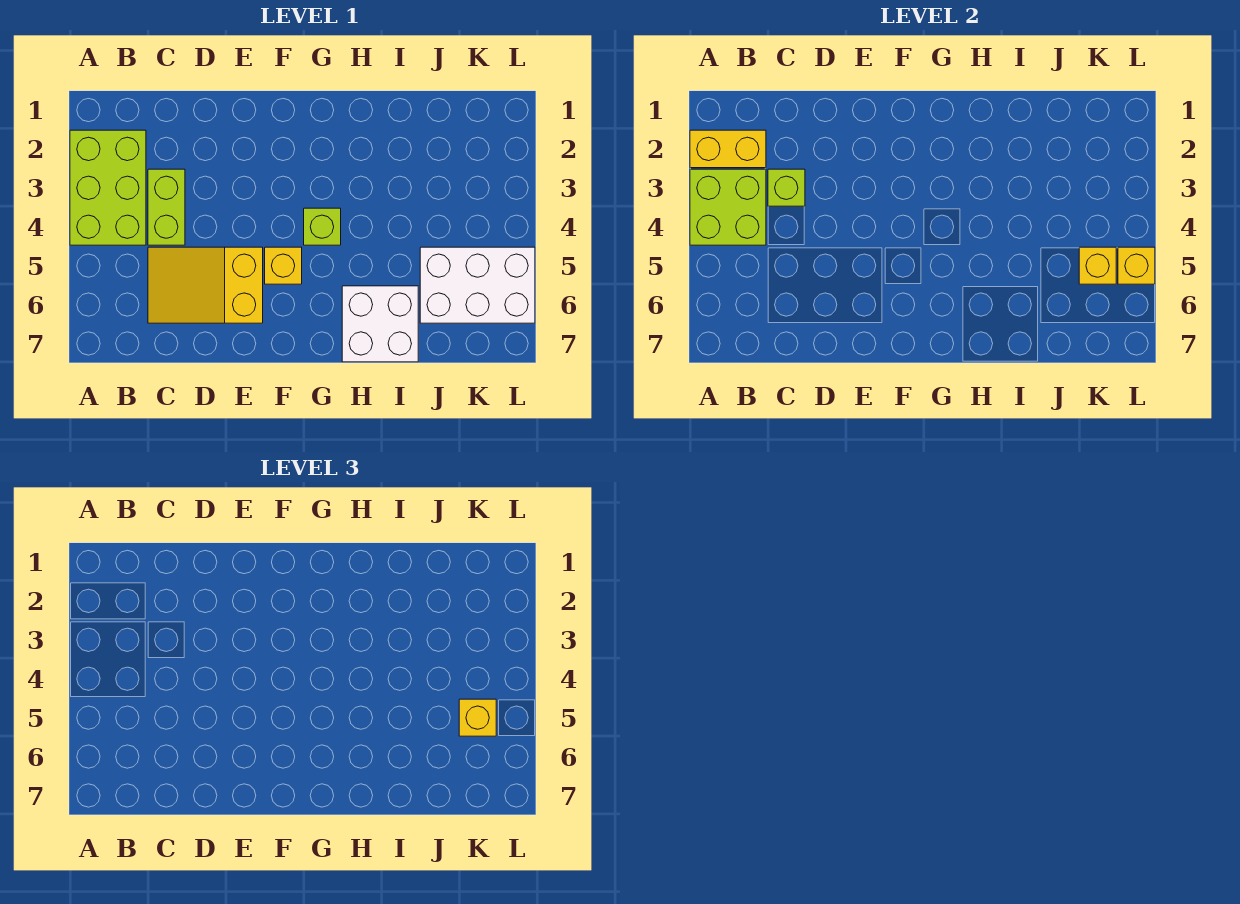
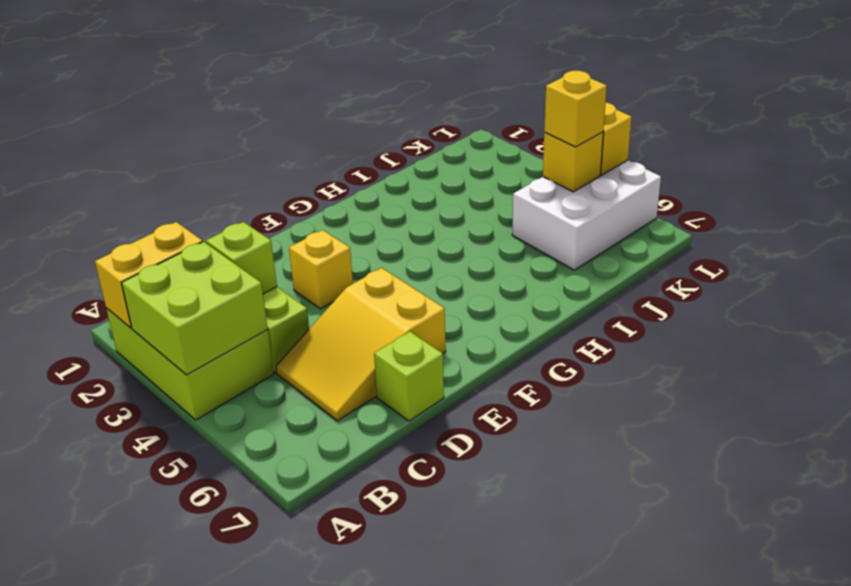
yellow brick F5 level 1 -> yellow brick E3 level 1
lime brick G4 level 1 -> lime brick D7 level 1
white brick H6:I7 level 1 -> none

